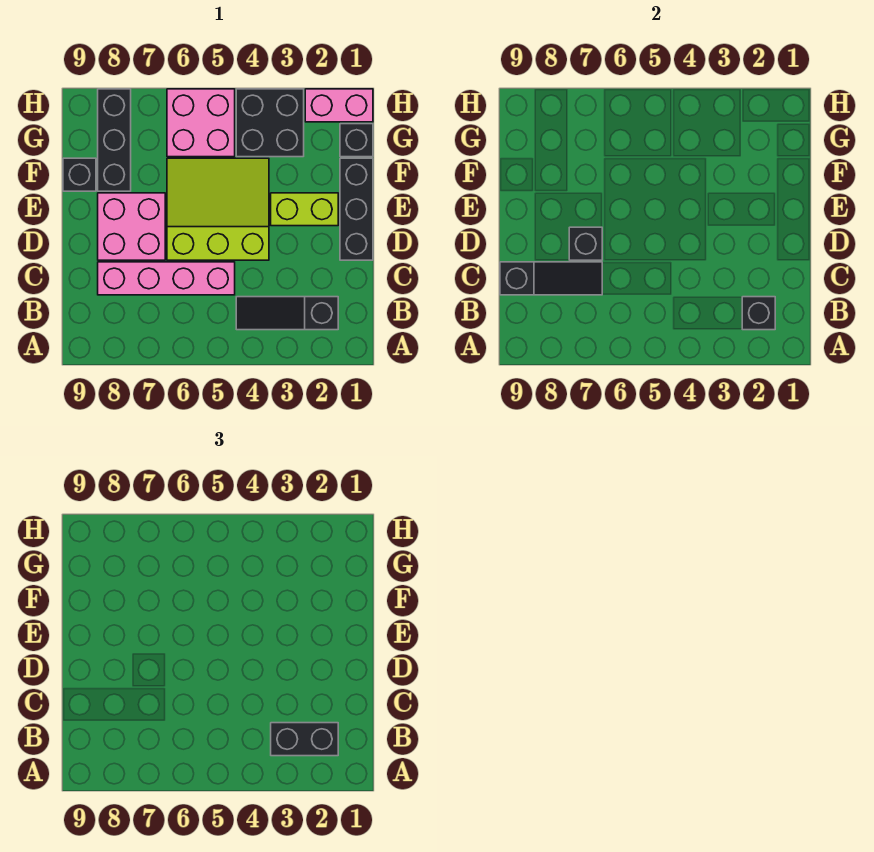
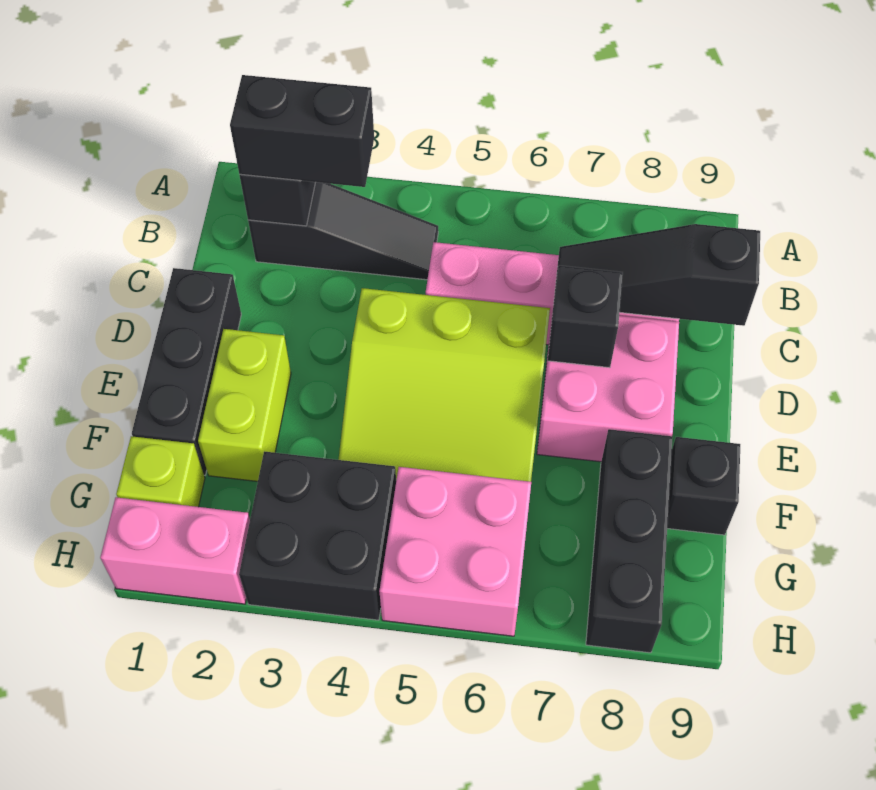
lime brick E2:E3 level 1 -> lime brick E2:F2 level 1
black brick G1 level 1 -> lime brick G1 level 1

